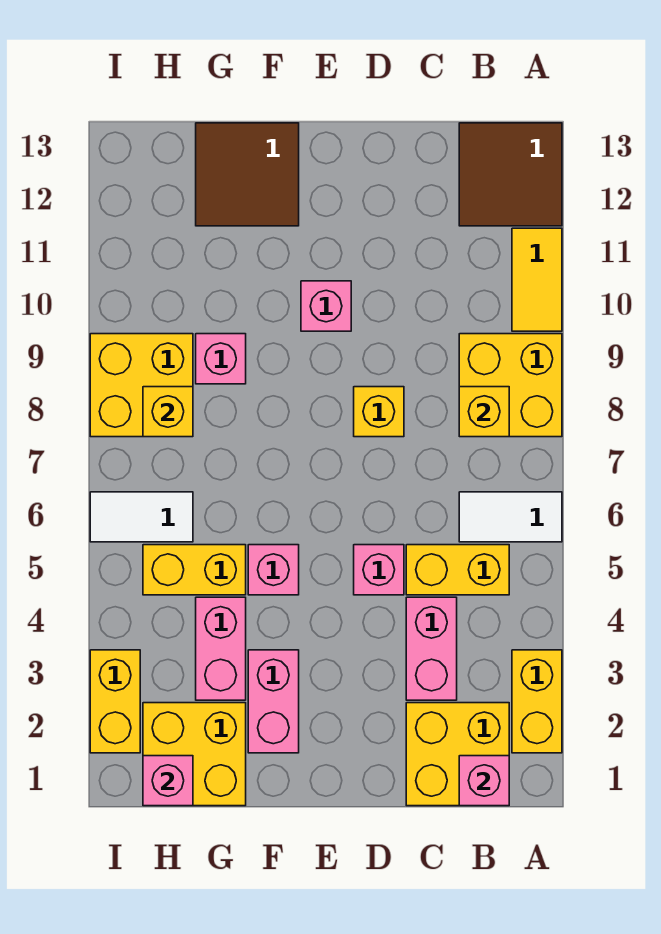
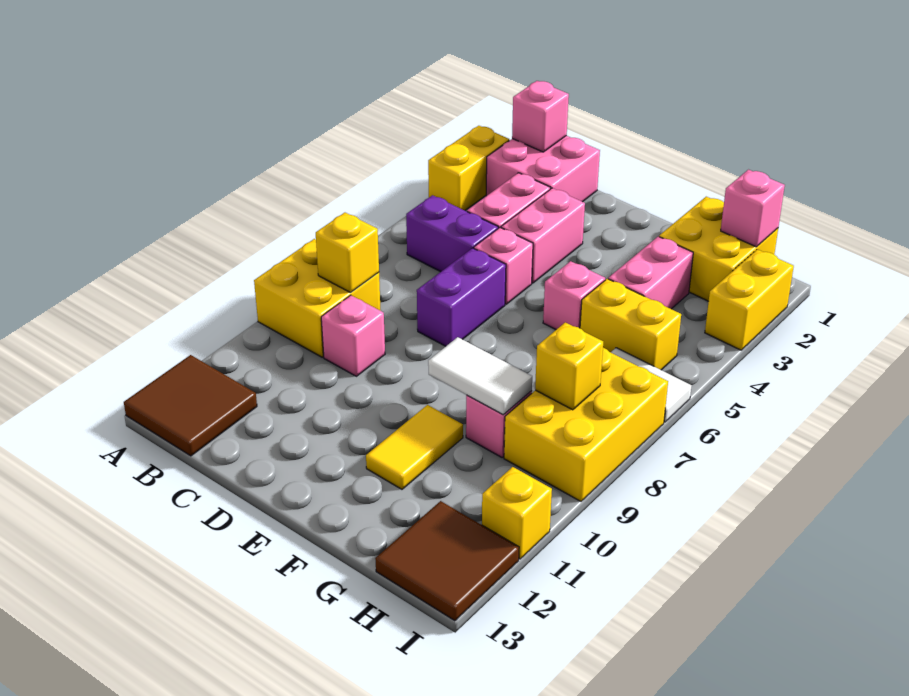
white tile A6:B6 level 1 -> white tile F9:G9 level 2
yellow tile A10:A11 level 1 -> yellow tile F10:F11 level 1
yellow brick B1:C2 level 1 -> pink brick B1:C2 level 1
yellow brick B5:C5 level 1 -> purple brick B5:C5 level 1
none -> purple brick D6:D7 level 1
yellow brick D8 level 1 -> yellow brick I11 level 1
pink brick E10 level 1 -> pink brick C9 level 1
pink brick F2:F3 level 1 -> pink brick D3:D4 level 1
brown tile F12:G13 level 1 -> brown tile H12:I13 level 1
yellow brick H8:I9 level 1 -> yellow brick H7:I9 level 1

